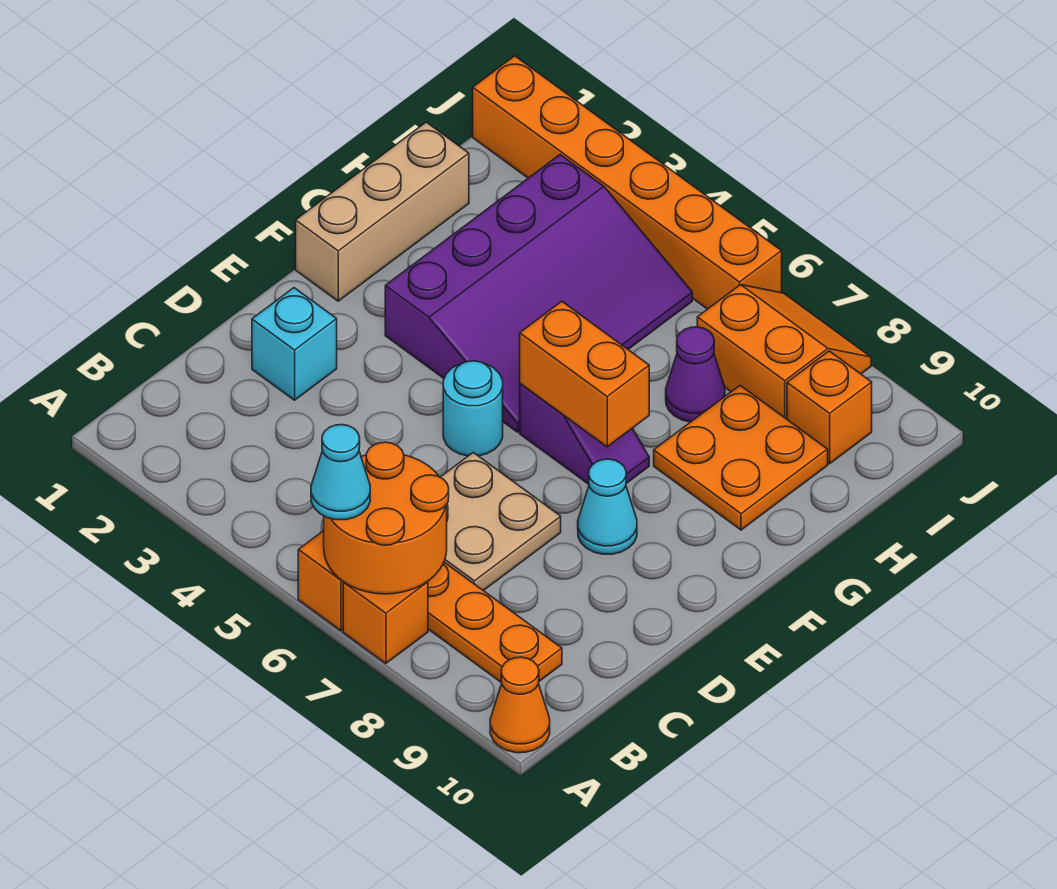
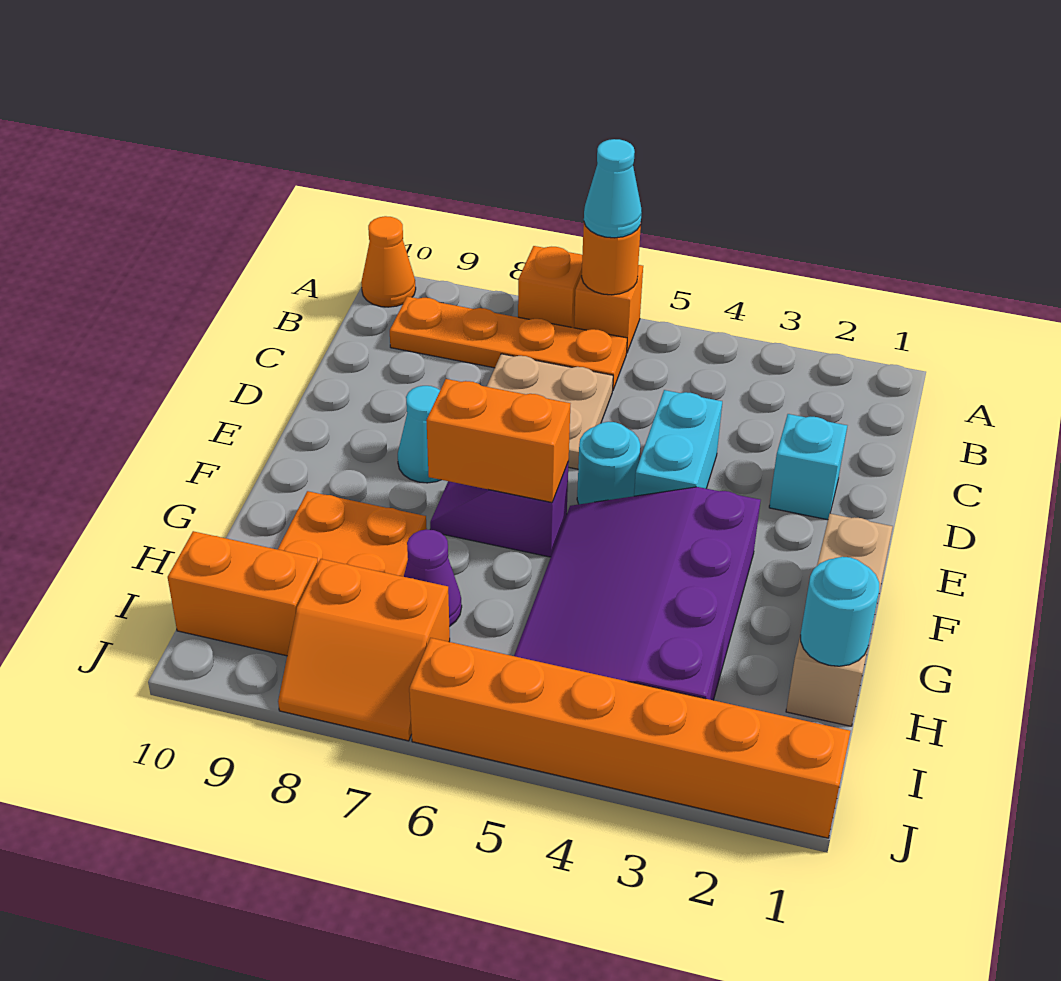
orange round brick A6:B7 level 2 -> orange round brick A6 level 2
none -> cyan brick D4:E4 level 1
none -> cyan round brick H1 level 2
orange brick I9 level 1 -> orange brick I9:I10 level 1

